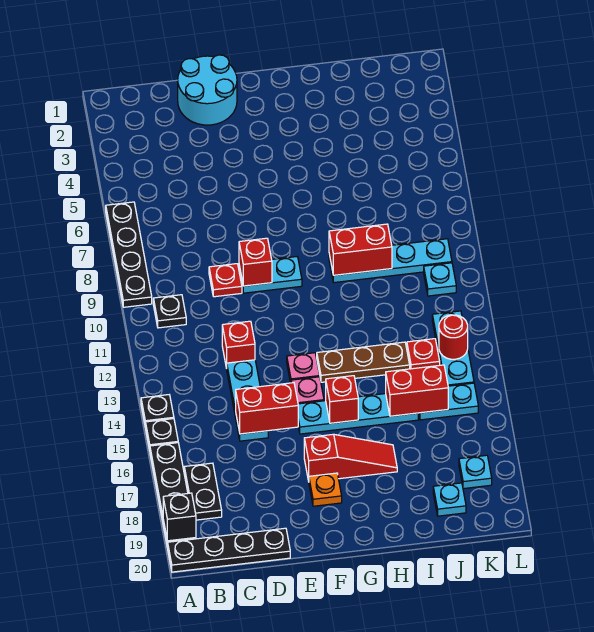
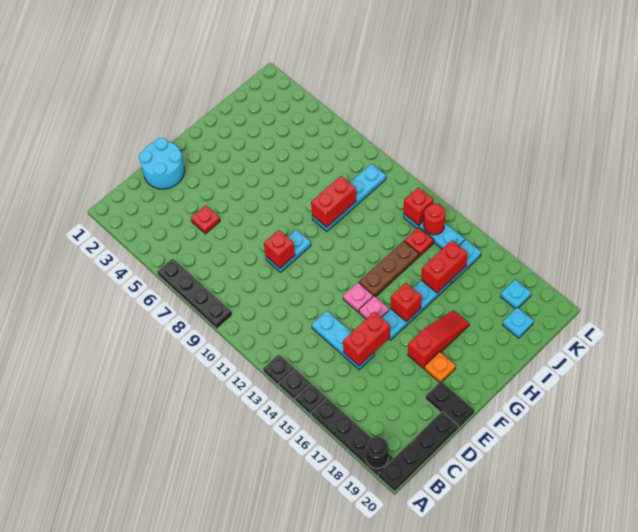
black brick A19 level 2 -> black round brick A19 level 2
black plate B10 level 1 -> black plate A13 level 1
black plate B17:B18 level 1 -> black plate E19:E20 level 1
red plate D9 level 1 -> red plate D5 level 1
red brick D12 level 1 -> red brick K12 level 2
cyan plate K10 level 1 -> none

